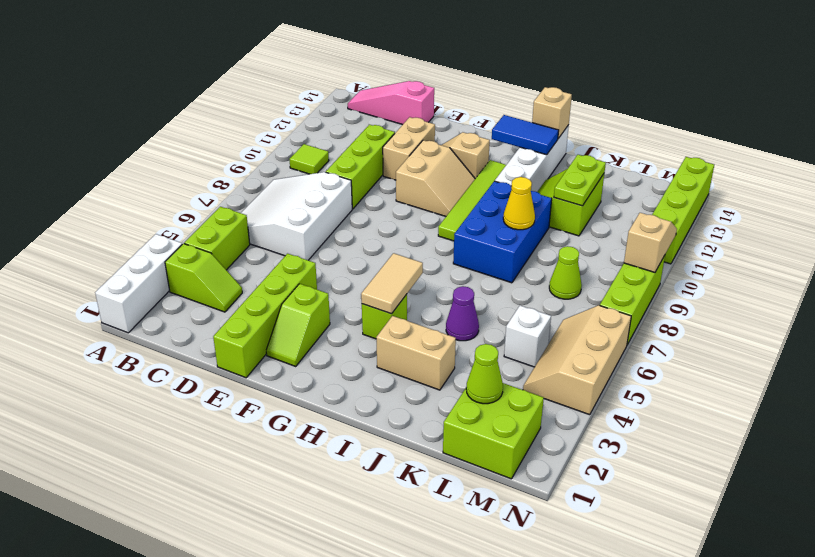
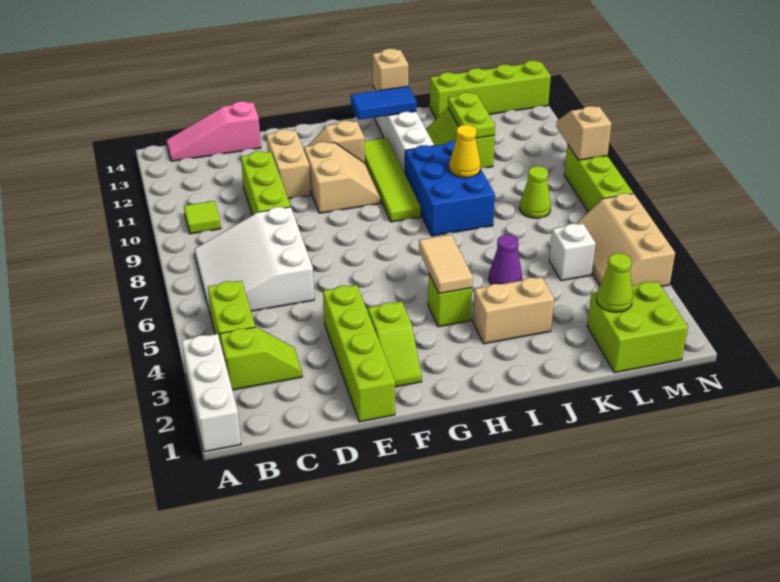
lime brick N11:N14 level 1 -> lime brick K14:N14 level 1

